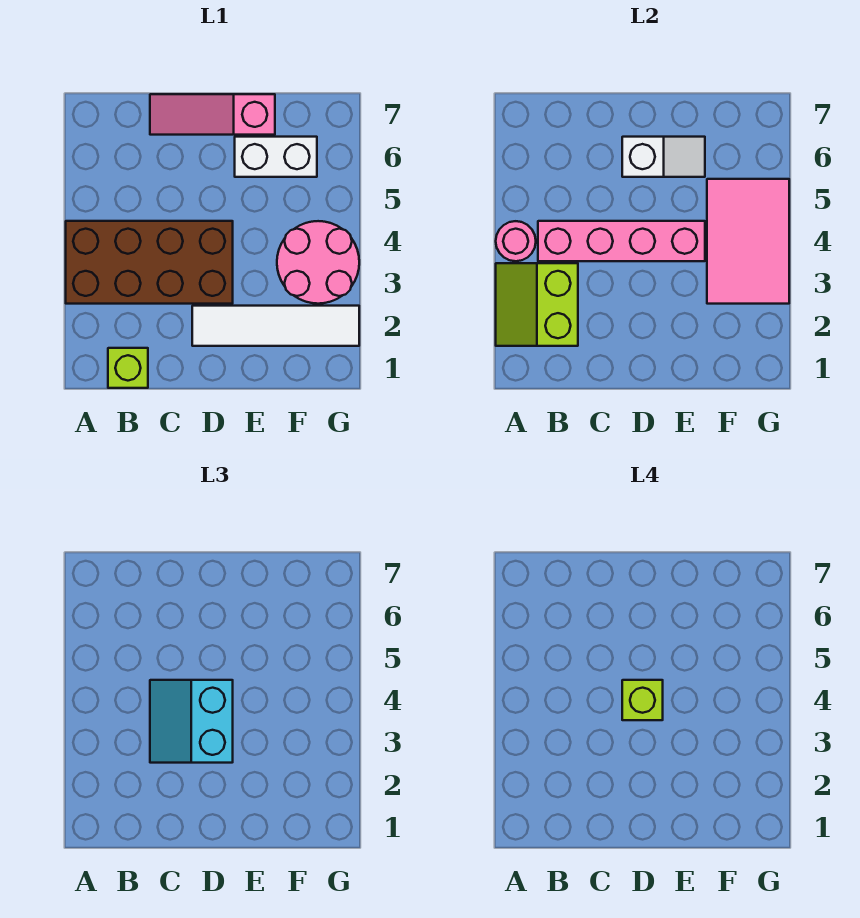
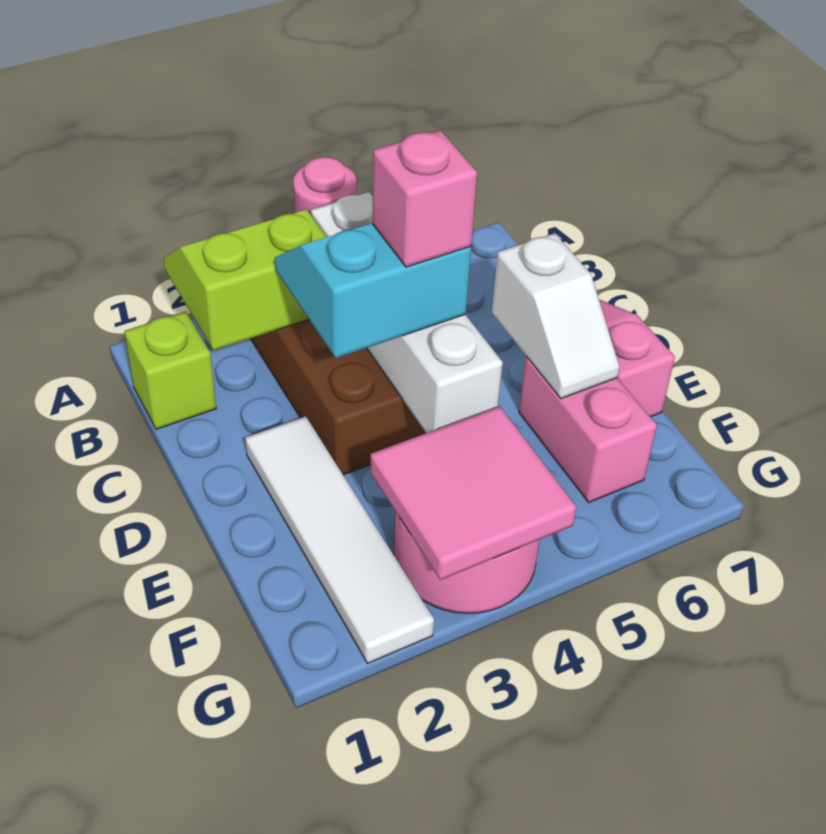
pink brick B4:E4 level 2 -> white brick B4:E4 level 2
lime brick D4 level 4 -> pink brick D4 level 4
white brick E6:F6 level 1 -> pink brick E6:F6 level 1
pink tile F3:G5 level 2 -> pink tile F3:G4 level 2

